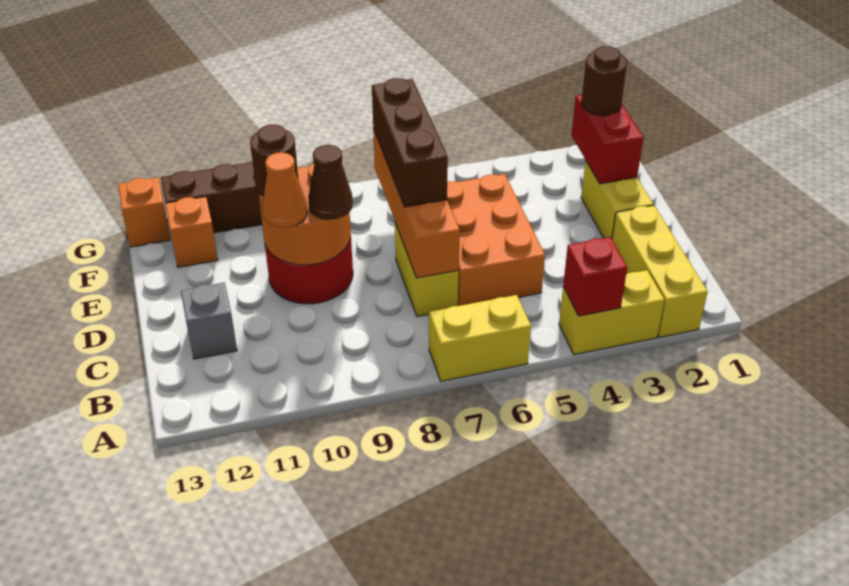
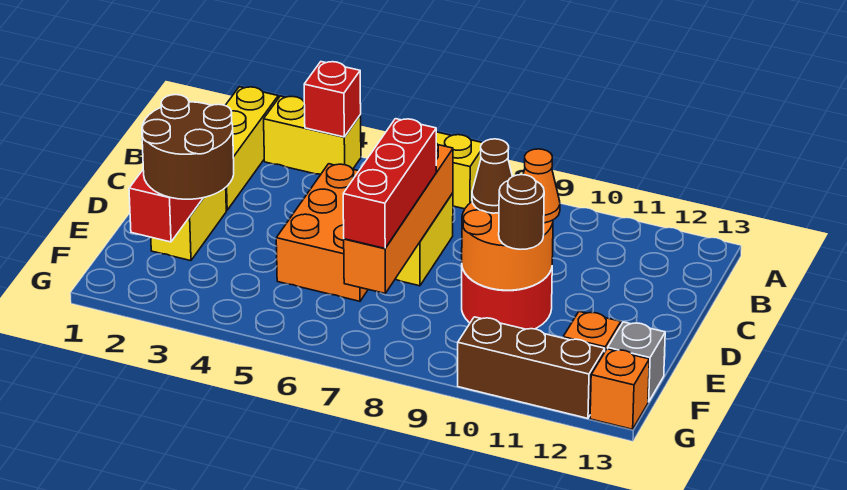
grey brick C12 level 1 -> grey brick F13 level 1
brown brick D7:F7 level 3 -> red brick D7:F7 level 3
brown round brick F2 level 3 -> brown round brick E2:F3 level 3

